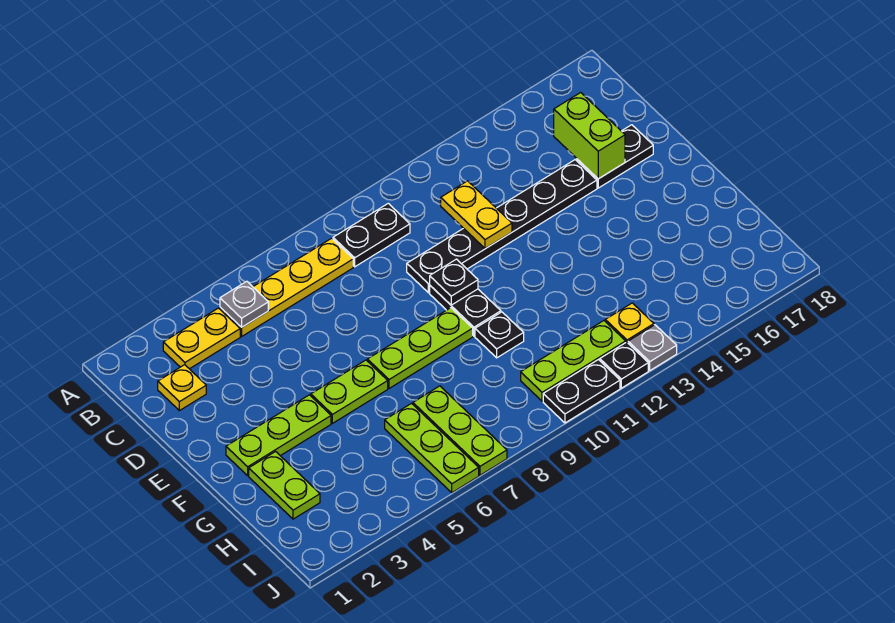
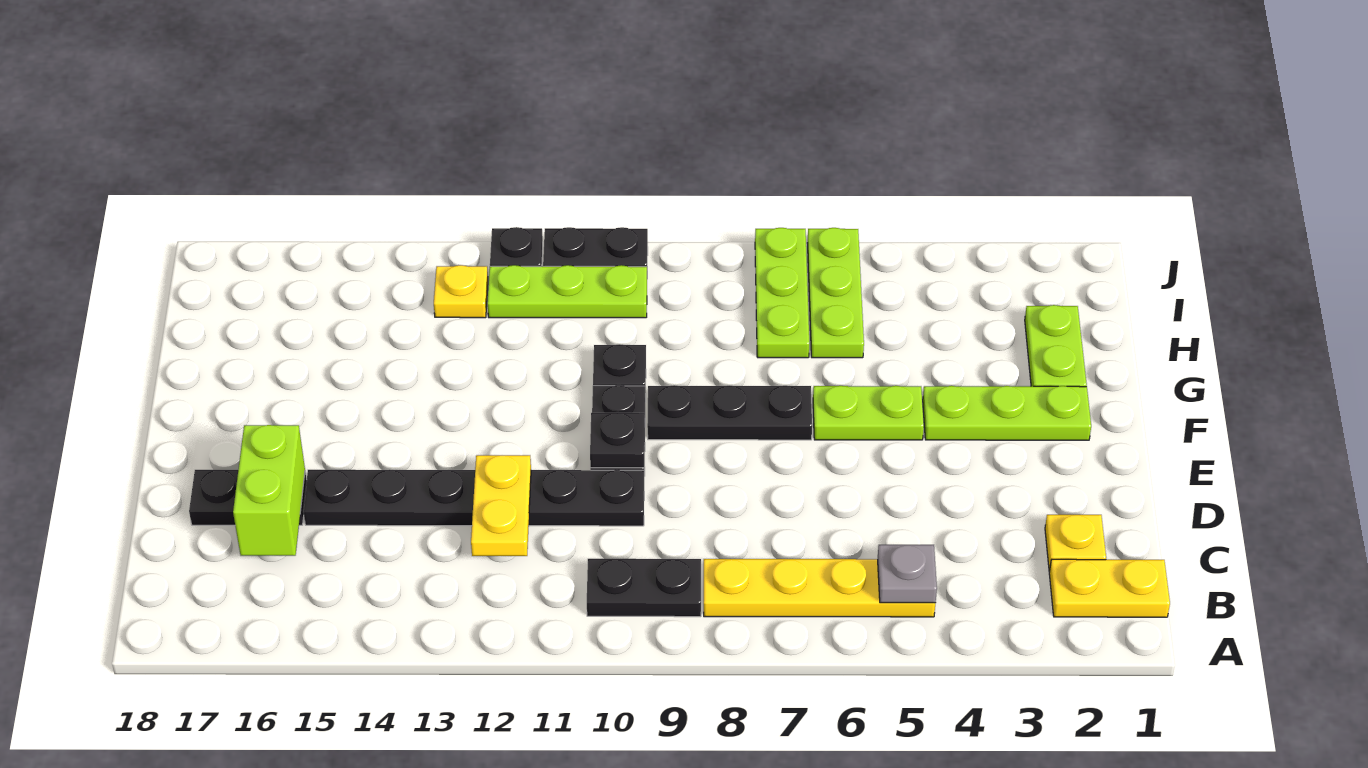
yellow plate B3:B4 level 1 -> yellow plate B1:B2 level 1
lime plate F7:F9 level 1 -> black plate F7:F9 level 1
grey plate J13 level 1 -> none

